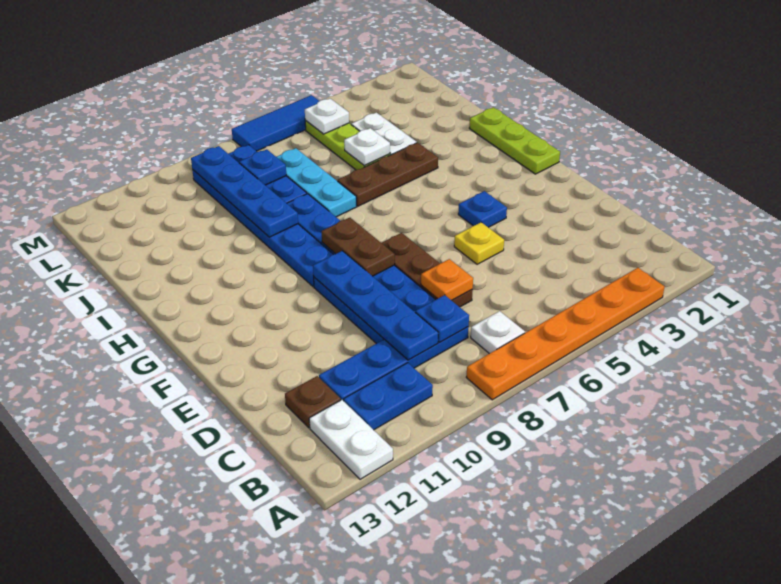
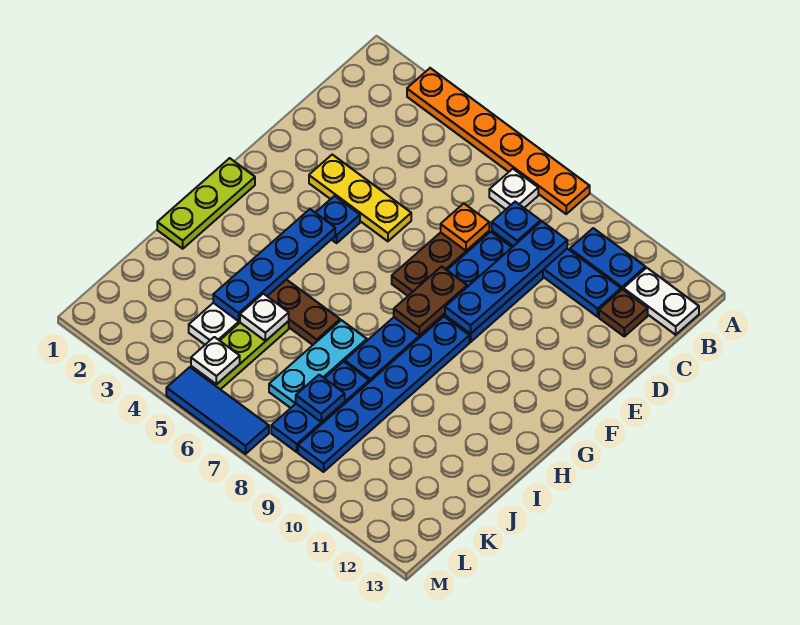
white plate A12:B12 level 1 -> white plate B12:B13 level 1
yellow plate E5 level 1 -> yellow plate E3:E5 level 1
blue plate I9:L9 level 2 -> blue plate G4:J4 level 2

